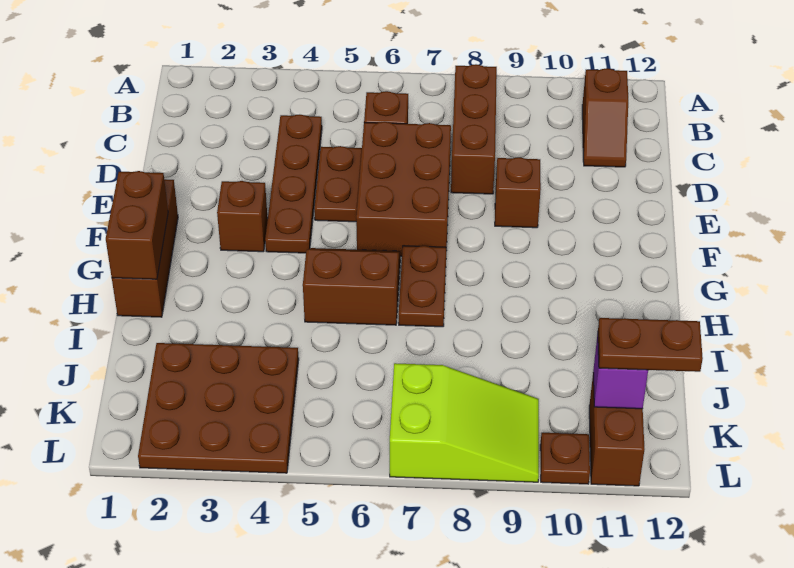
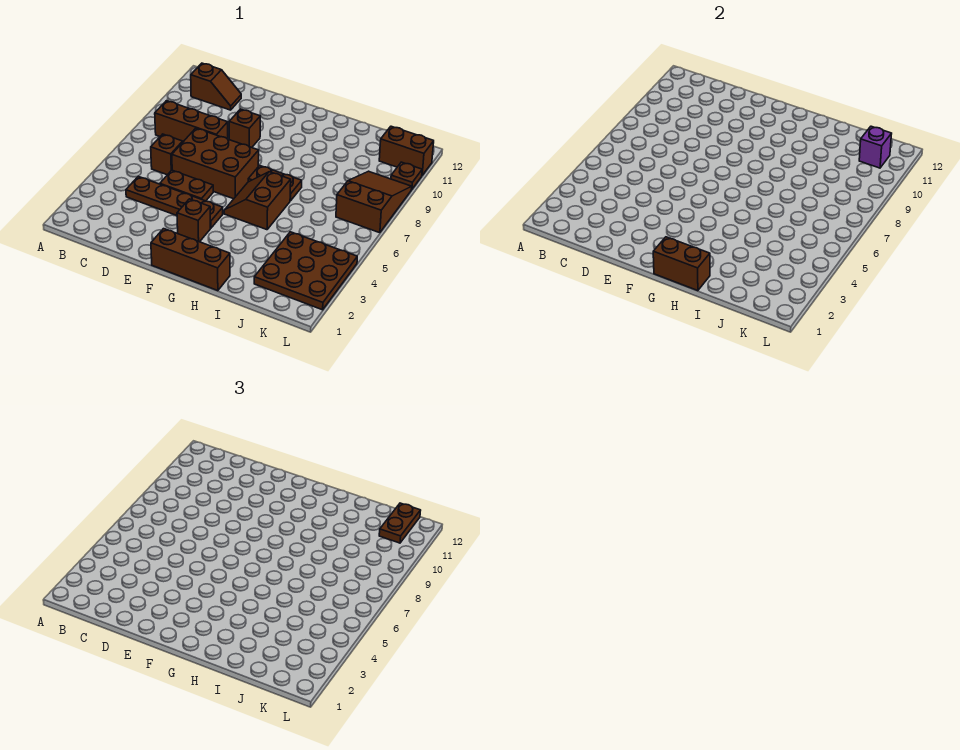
lime slope K7:L9 level 1 top 7 -> brown slope K7:L9 level 1 top 7

